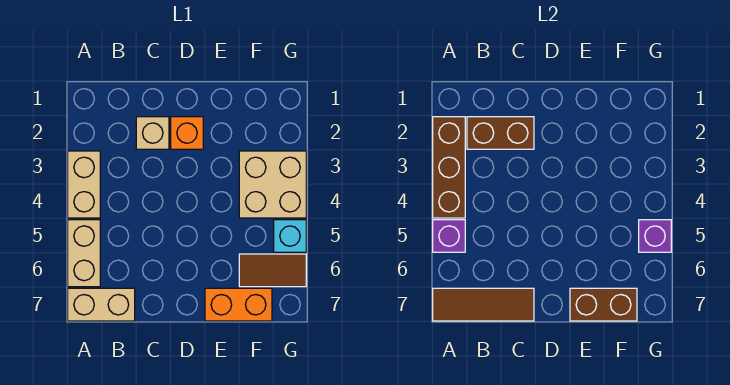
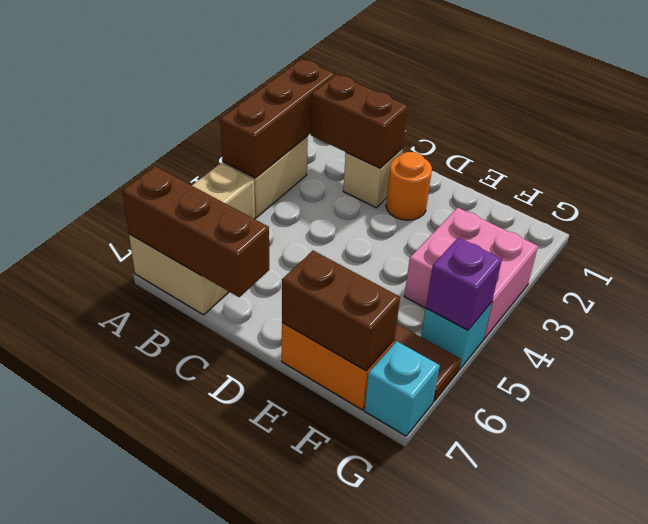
purple brick A5 level 2 -> none
brown tile A7:C7 level 2 -> brown brick A7:C7 level 2
orange brick D2 level 1 -> orange round brick D2 level 1
tan brick F3:G4 level 1 -> pink brick F3:G4 level 1
none -> cyan brick G7 level 1

